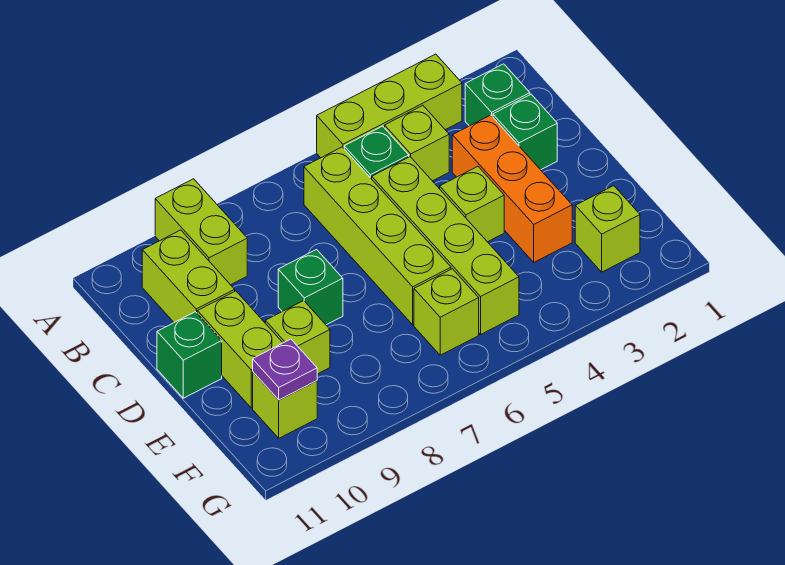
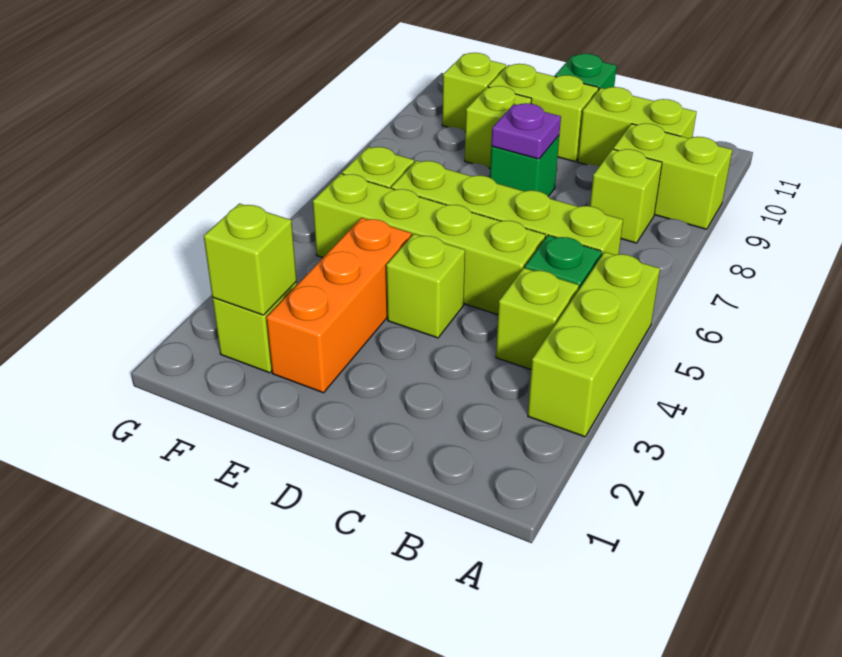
green brick B2 level 1 -> none
none -> lime brick B8 level 1
green brick C2 level 1 -> none
orange brick C3:E3 level 1 -> orange brick E2:E4 level 1
none -> lime brick F2 level 2
purple plate F10 level 2 -> purple plate D8 level 2

